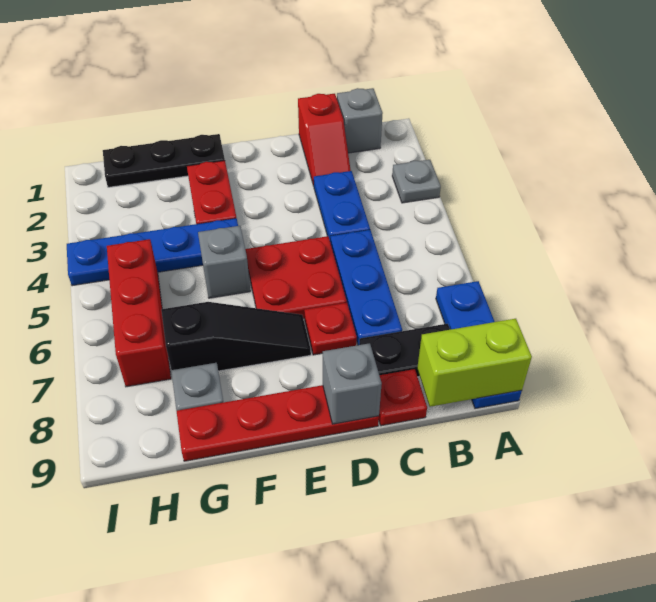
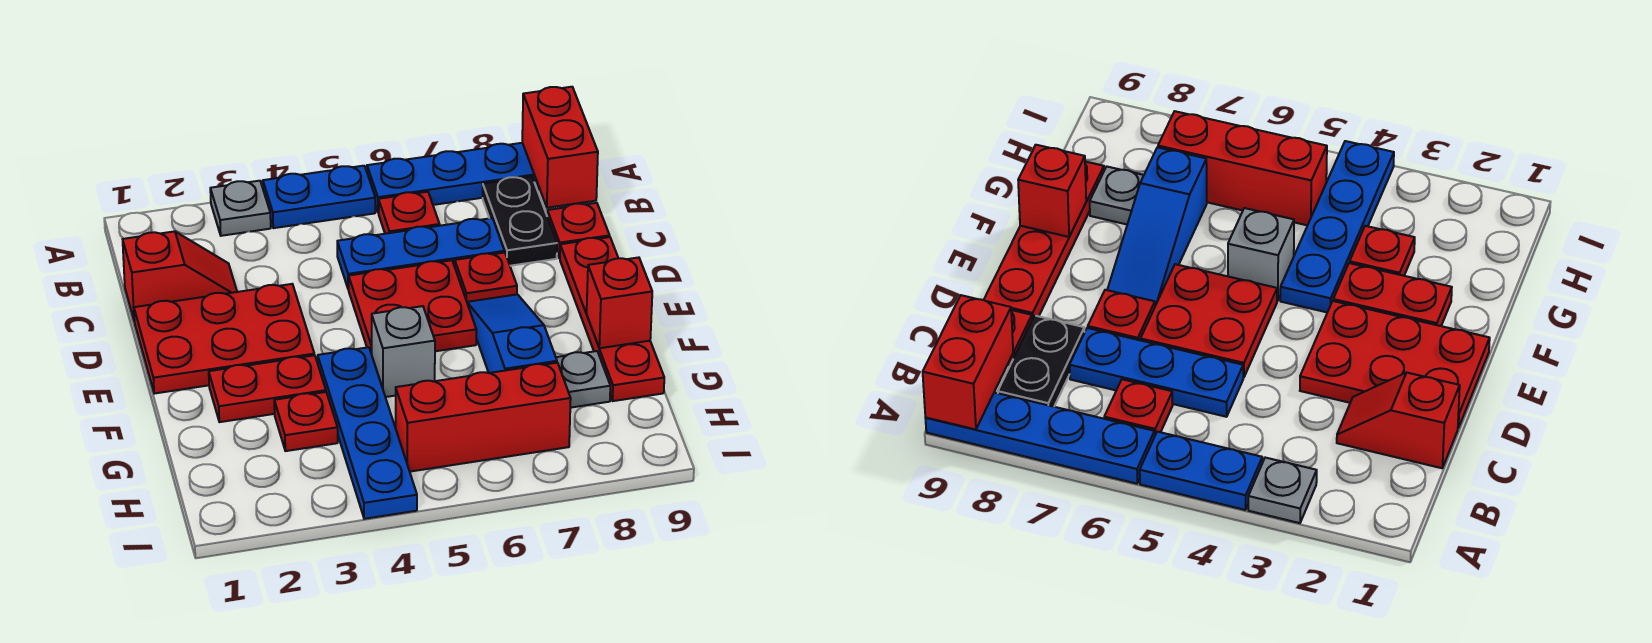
blue plate A7:A9 level 1 -> blue plate A6:A9 level 1
lime brick A9:B9 level 2 -> red brick A9:B9 level 2
grey brick B1 level 1 -> none
none -> red plate B6 level 1
blue plate C3:C4 level 1 -> blue plate A4:A5 level 1
none -> red plate D1:E3 level 1
grey brick D9 level 2 -> none
black slope E7:G7 level 1 top G -> blue slope E7:G7 level 1 top G
black plate F1:H1 level 1 -> none
none -> red brick F9 level 2
none -> red plate G3 level 1

